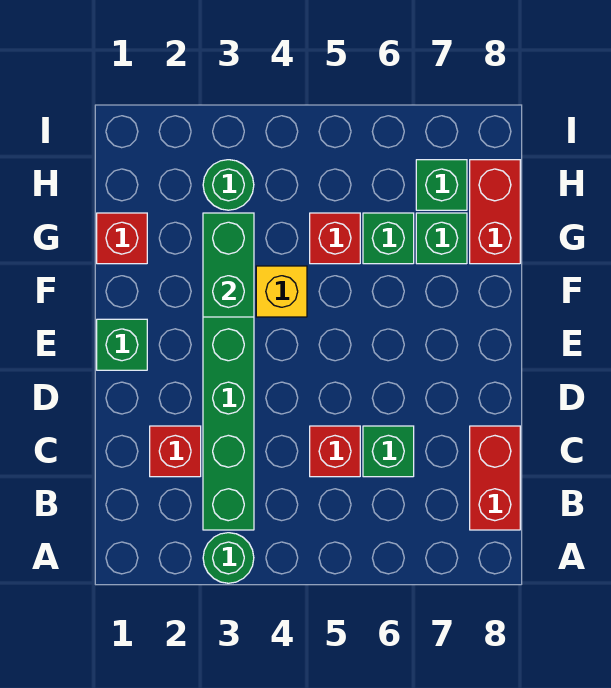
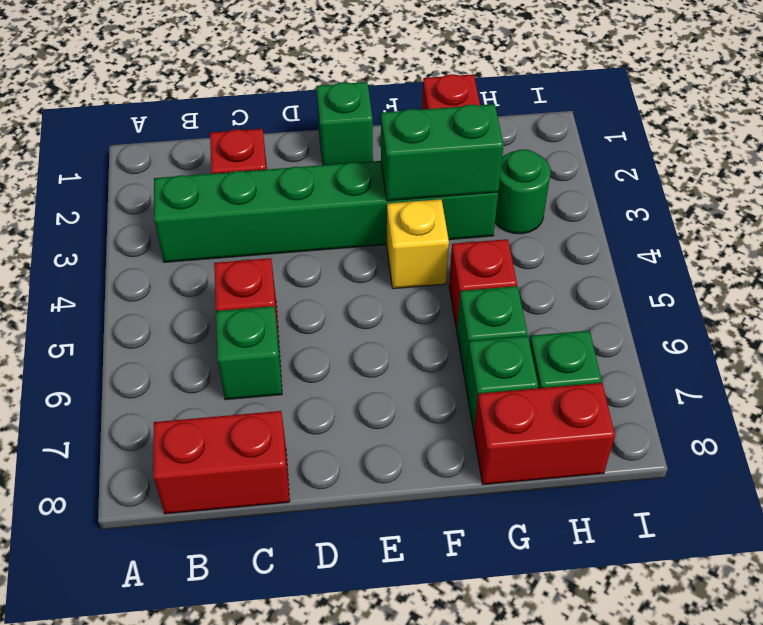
green round brick A3 level 1 -> none

